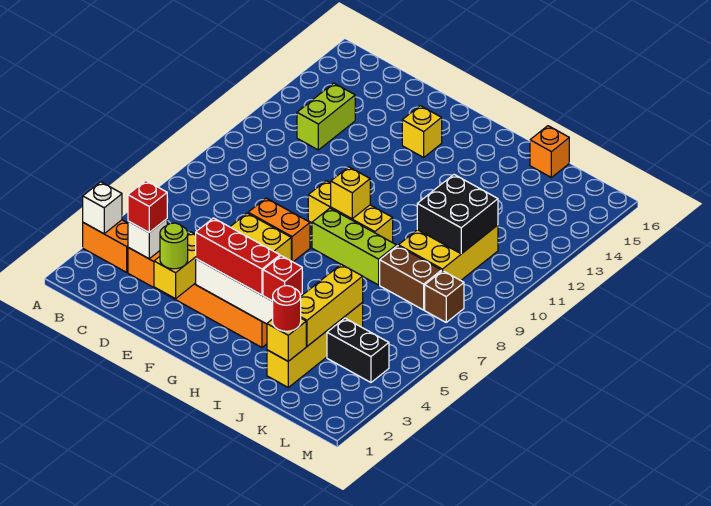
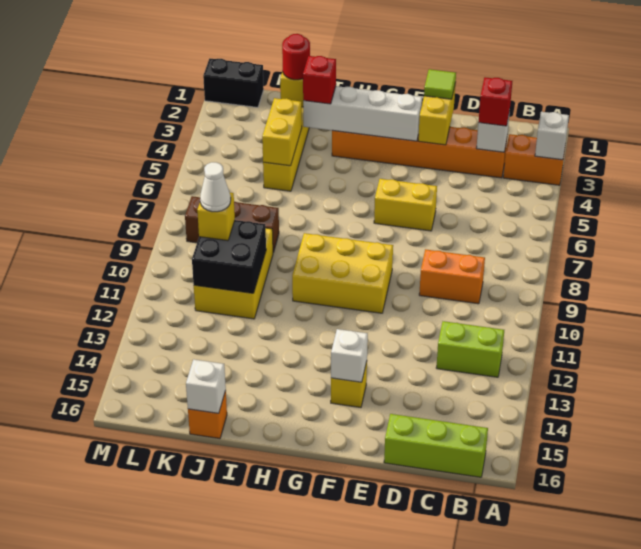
lime brick C12:C13 level 1 -> lime brick B12:C12 level 1
lime round brick E2 level 3 -> lime tile E2 level 3
orange brick E7:F7 level 1 -> orange brick C9:D9 level 1
red brick F3:H3 level 3 -> none
yellow brick F9:H9 level 1 -> yellow brick F9:H10 level 1
none -> white brick F14 level 2
lime brick G8:I8 level 1 -> lime brick B16:D16 level 1
yellow brick G9 level 2 -> yellow brick K10 level 3
yellow brick J3:J5 level 2 -> yellow brick J4:J5 level 2
none -> white brick J16 level 2
black brick K4:L4 level 1 -> black brick L1:M1 level 1
none -> white cone K10 level 4

